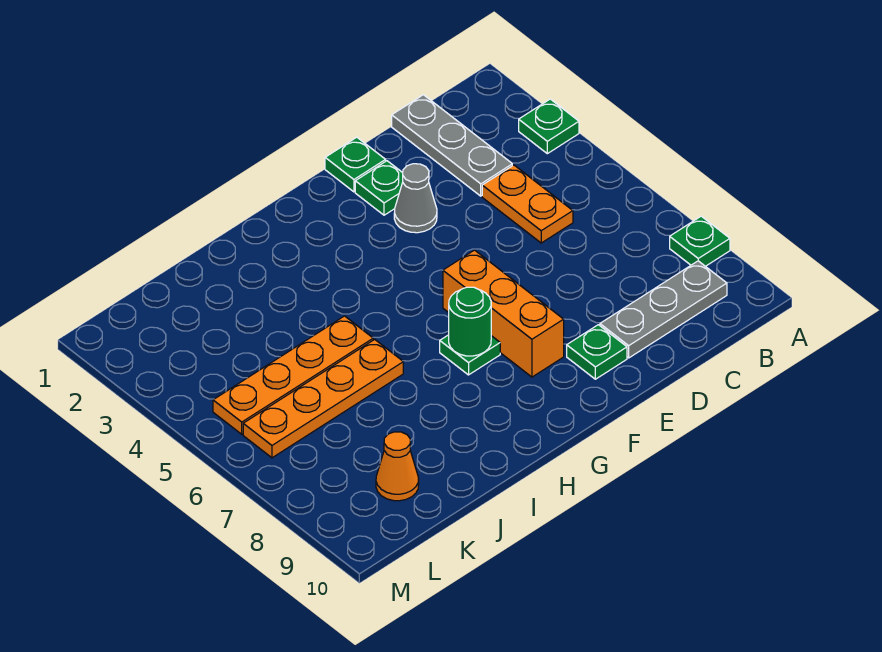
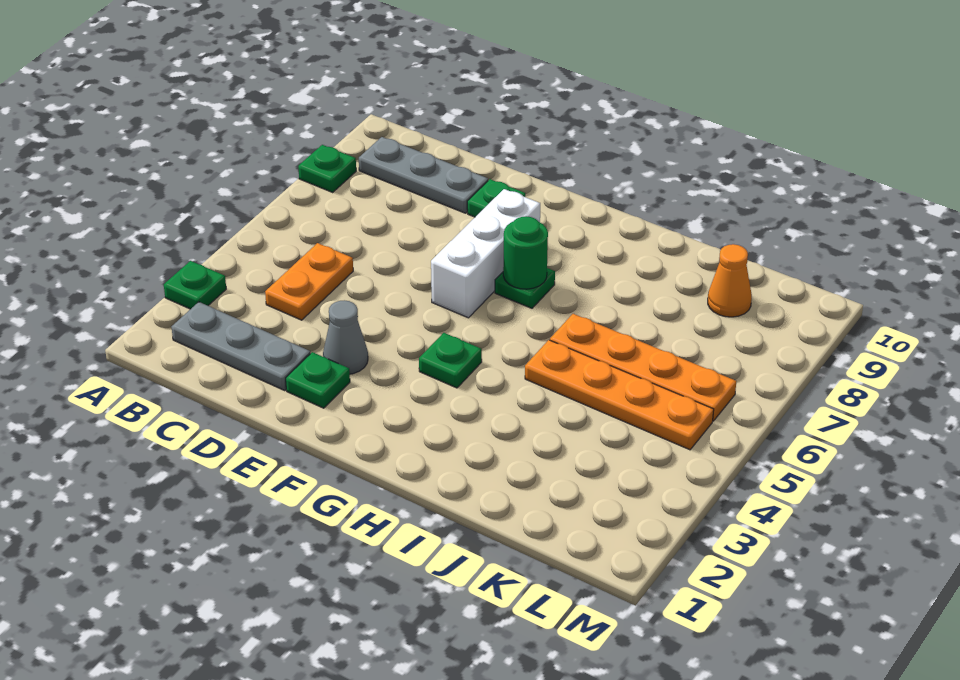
grey plate C1:C3 level 1 -> grey plate B2:D2 level 1
green plate E1 level 1 -> green plate G4 level 1
orange brick F6:F8 level 1 -> white brick F6:F8 level 1

